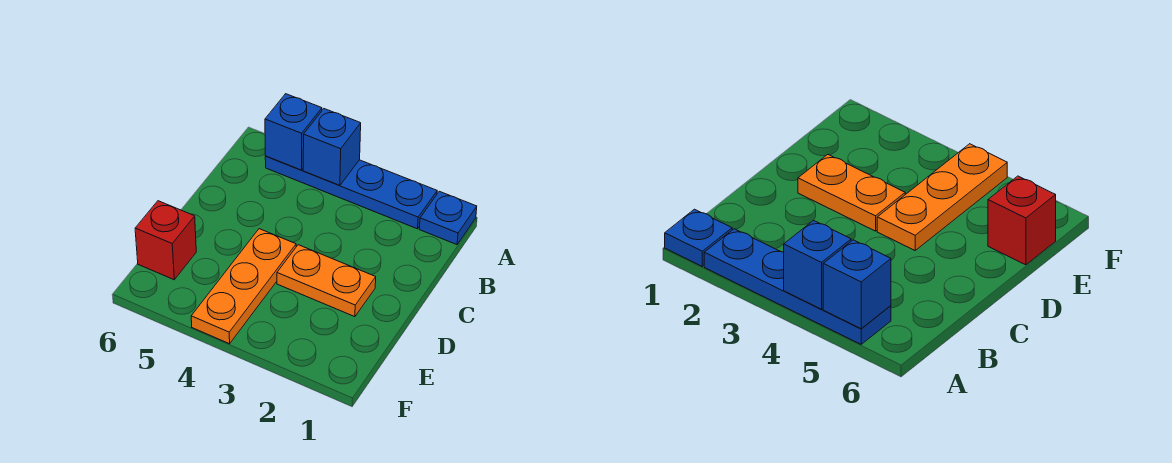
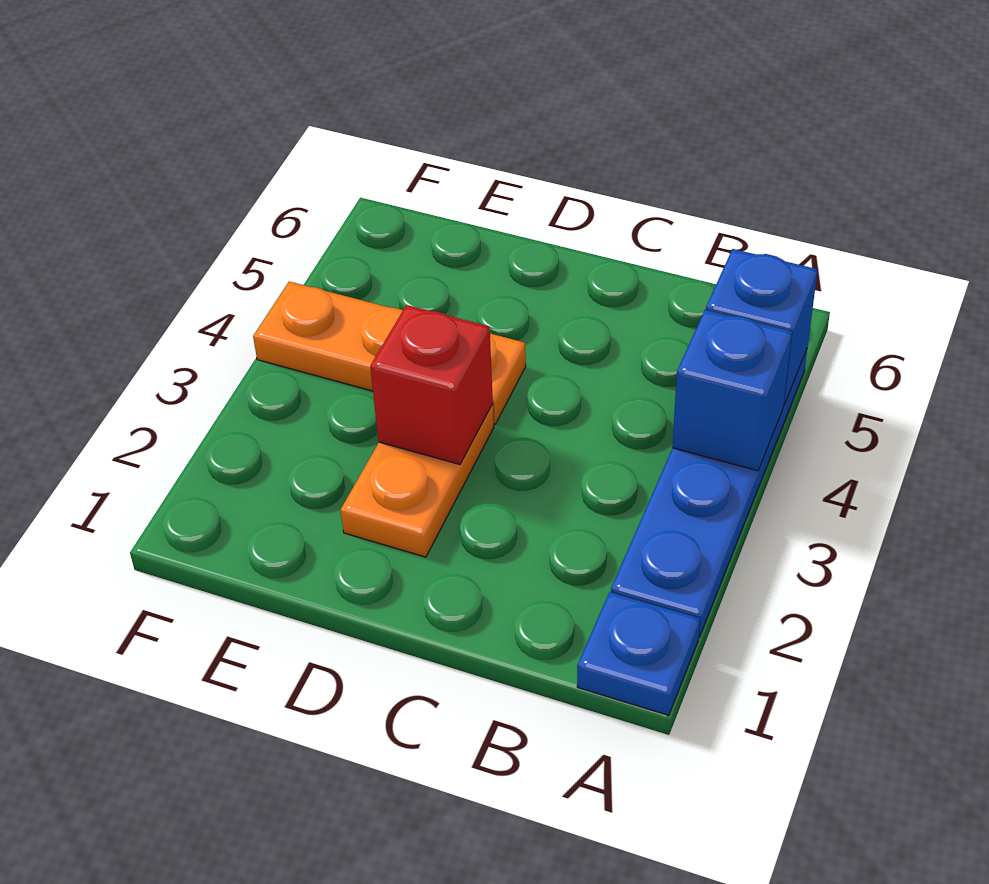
red brick E6 level 1 -> red brick D3 level 2

